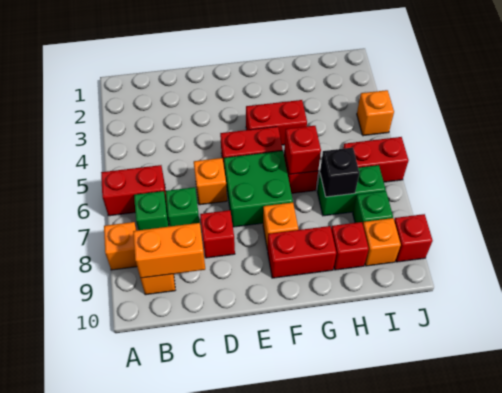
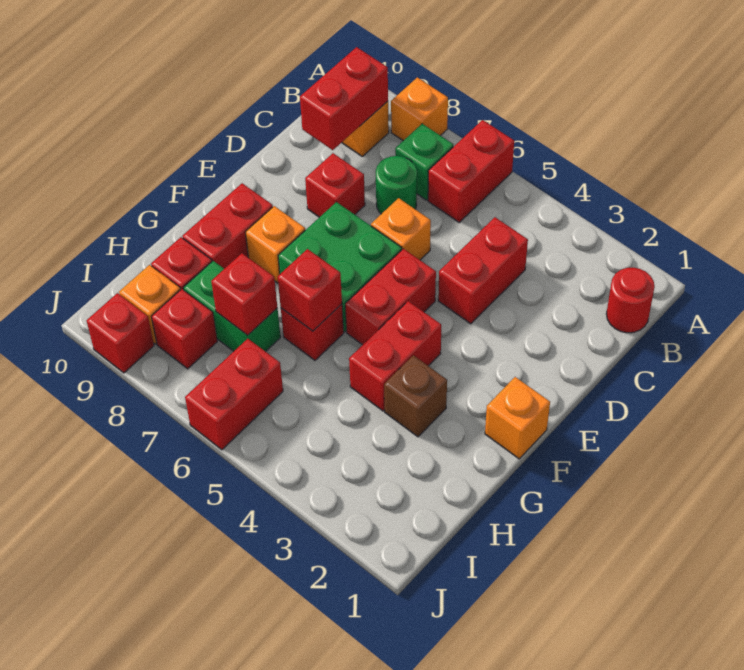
none -> red round brick B1 level 1
orange brick B9:C9 level 2 -> red brick B9:C9 level 2
none -> red brick C4:D4 level 1
green brick C7 level 1 -> green round brick C7 level 1
none -> brown brick G3 level 1
green brick H7:I7 level 1 -> green brick H7:H8 level 1
black brick H7 level 2 -> red brick H7 level 2
green brick I8 level 1 -> red brick I8 level 1
orange brick J4 level 1 -> orange brick F1 level 1

